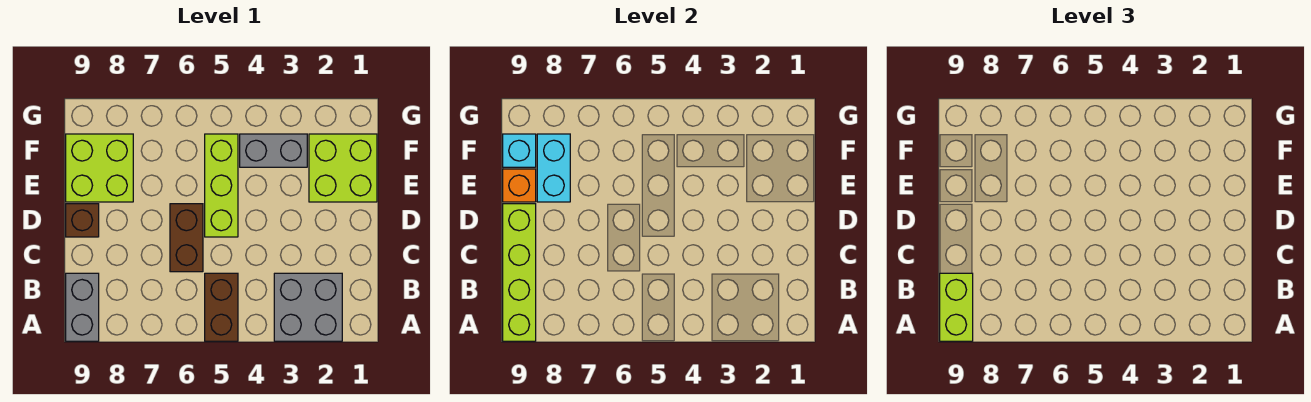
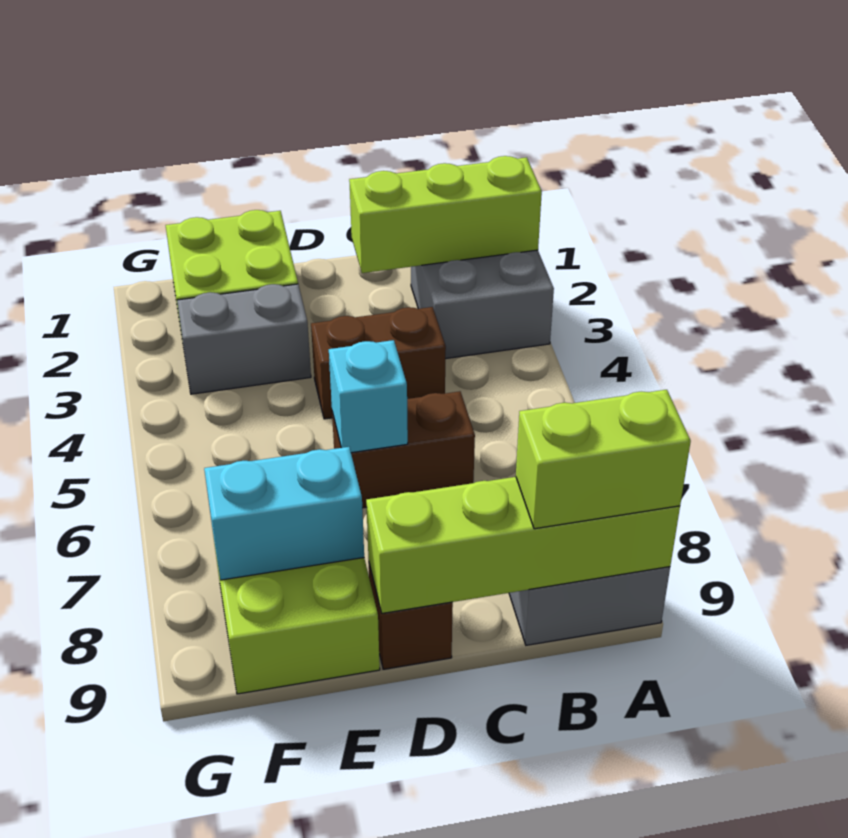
brown brick A5:B5 level 1 -> brown brick C4:D4 level 1
lime brick D5:F5 level 1 -> lime brick A2:C2 level 2
orange brick E9 level 2 -> none
grey brick F3:F4 level 1 -> grey brick E3:F3 level 1
cyan brick F9 level 2 -> cyan brick D6 level 2

